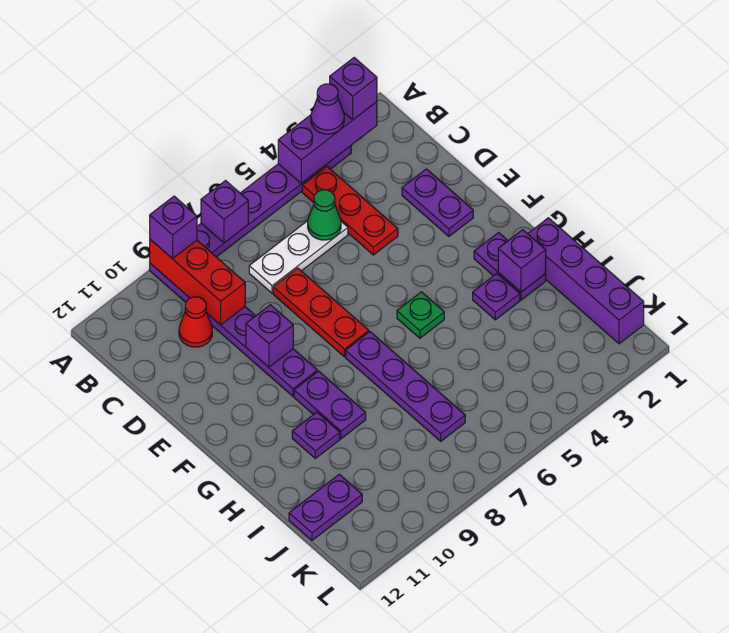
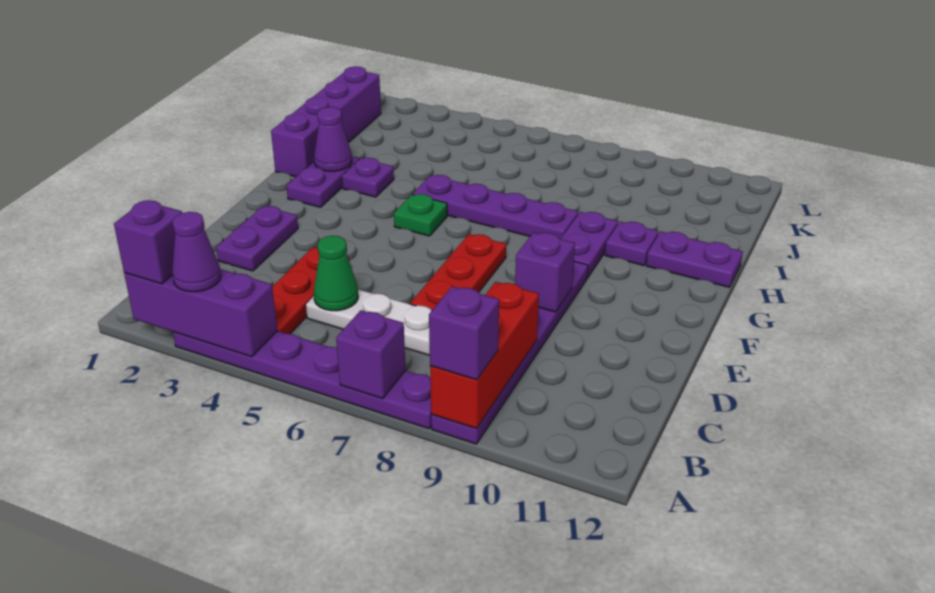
red cone C10 level 1 -> none
purple plate G7:J7 level 1 -> purple plate H5:H8 level 1
purple brick H2 level 2 -> purple cone H2 level 2
purple plate J11:J12 level 1 -> purple plate H11:H12 level 1

